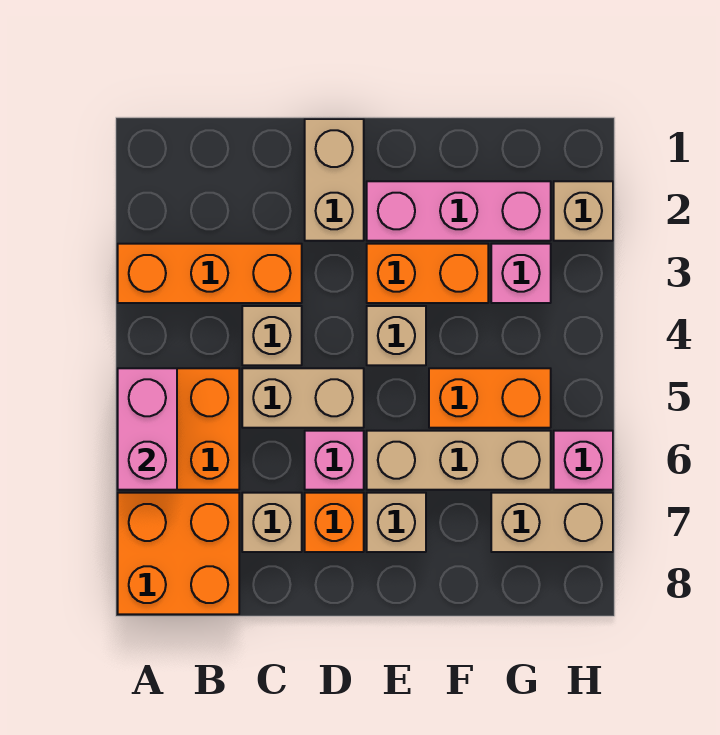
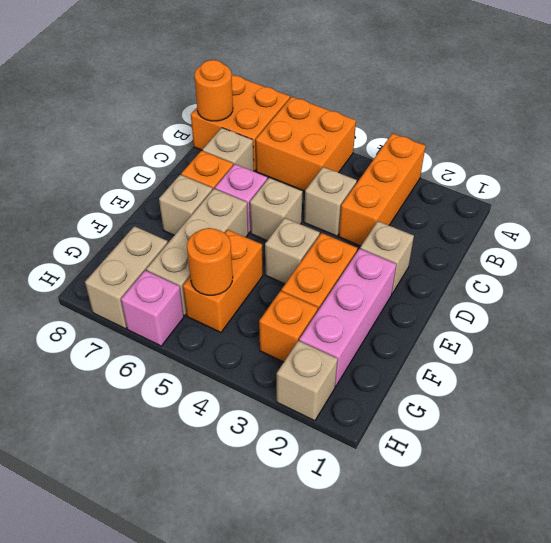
pink brick A5:A6 level 2 -> none
none -> orange round brick B8 level 2
tan brick C5:D5 level 1 -> tan brick D5 level 1
tan brick D1:D2 level 1 -> tan brick D2 level 1
pink brick G3 level 1 -> orange brick G3 level 1
none -> orange round brick G5 level 2

